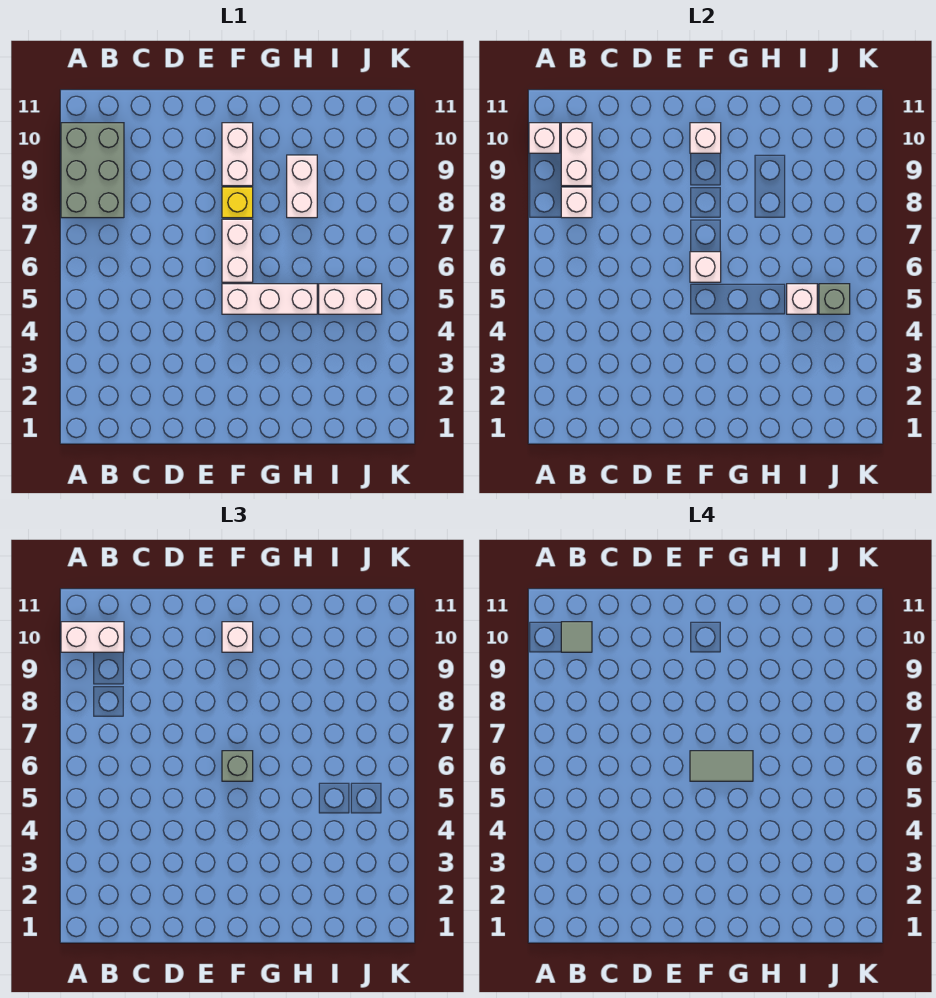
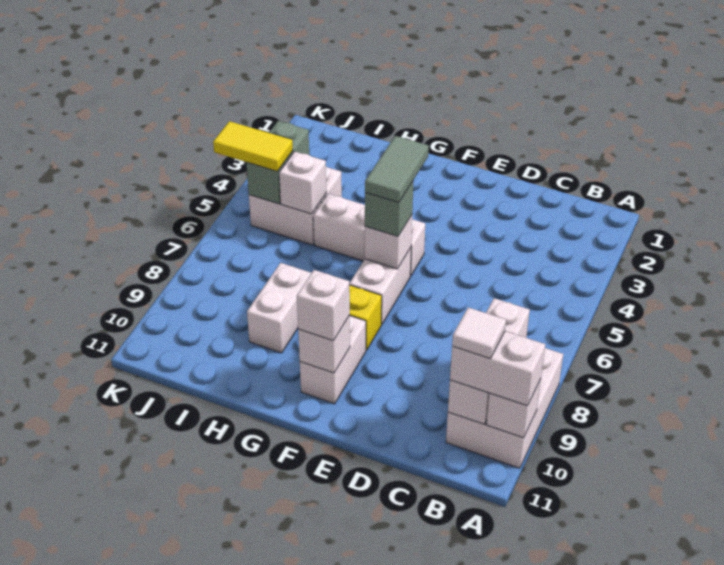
grey brick A8:B10 level 1 -> white brick A8:B10 level 1
grey tile B10 level 4 -> white tile B10 level 4
grey tile F6:G6 level 4 -> grey tile F5:F6 level 4
white brick I5:J5 level 1 -> white brick I4:J5 level 1
grey brick J5 level 2 -> grey brick J4:J5 level 2
none -> yellow tile J5:K5 level 3

